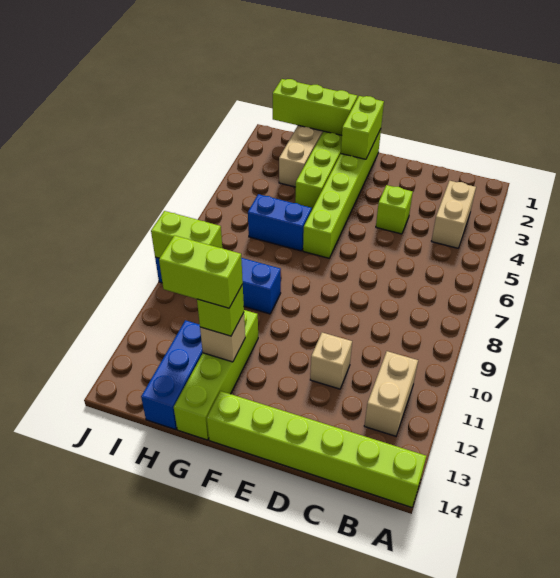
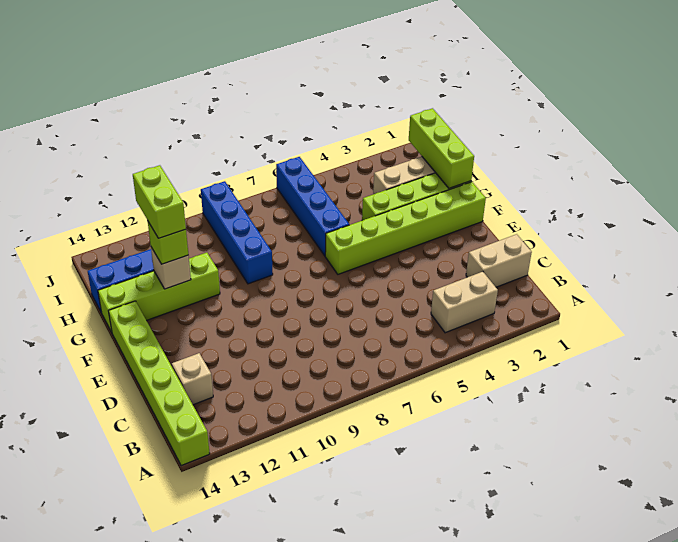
tan brick B11:B12 level 1 -> tan brick C1:C2 level 1
lime brick D4 level 1 -> none
tan brick D11 level 1 -> tan brick C13 level 1
lime brick F1:F2 level 2 -> none
blue brick G6:H6 level 1 -> blue brick G6:J6 level 1
lime brick I9:J9 level 2 -> none

